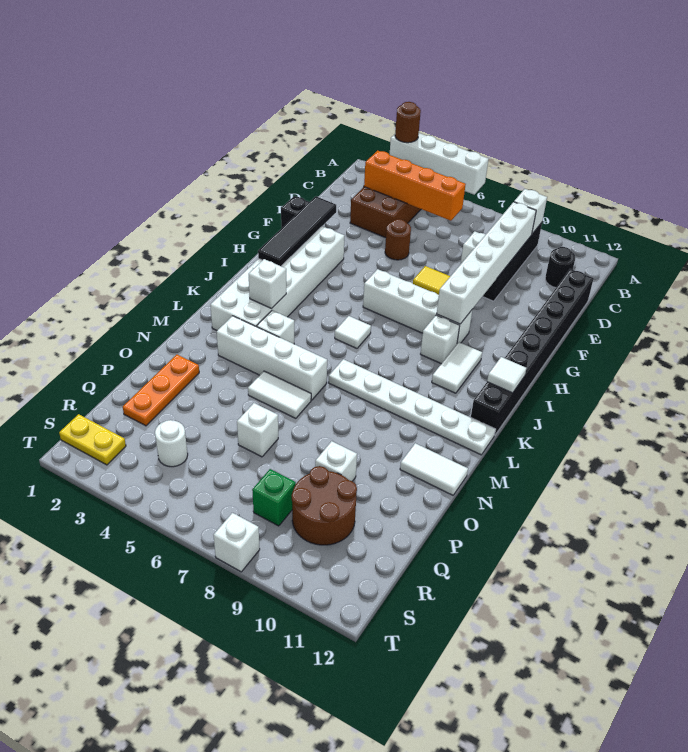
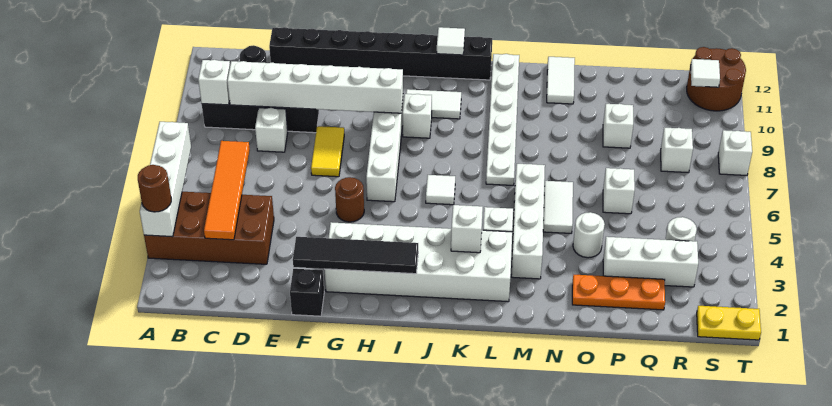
orange brick C3:C6 level 2 -> orange tile C3:C6 level 2
brown round brick E5 level 1 -> brown round brick G5 level 1
none -> white round brick O4 level 1
none -> white brick P3:R3 level 1
brown round brick Q9:R10 level 1 -> brown round brick S11:T12 level 1
green brick R8 level 1 -> white brick R8 level 1
yellow plate S1:S2 level 1 -> yellow plate S1:T1 level 1
none -> white tile S11 level 2

